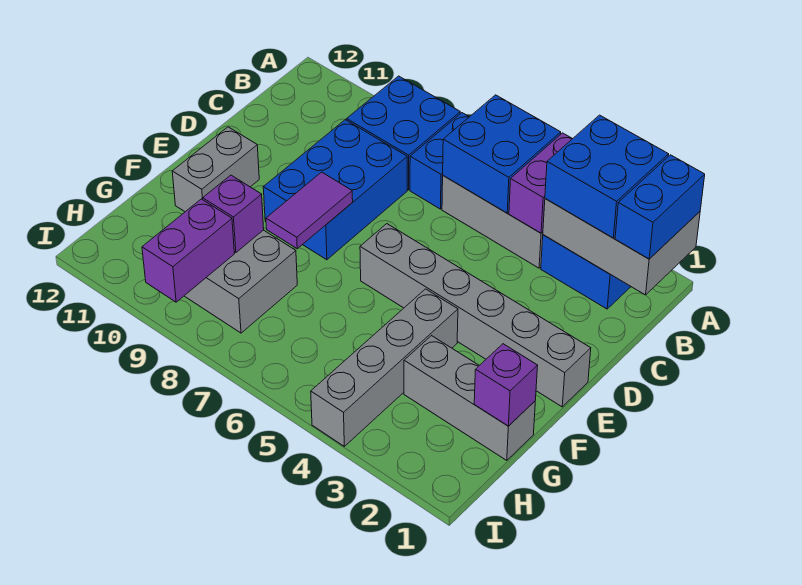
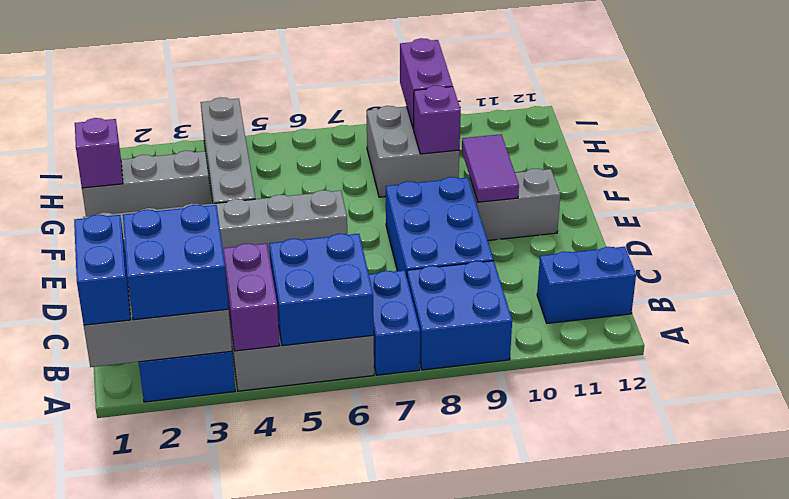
none -> blue brick B11:B12 level 1
purple tile E8:F8 level 2 -> purple tile E10:F10 level 2
grey brick E11:F11 level 1 -> grey brick E10:E11 level 1

